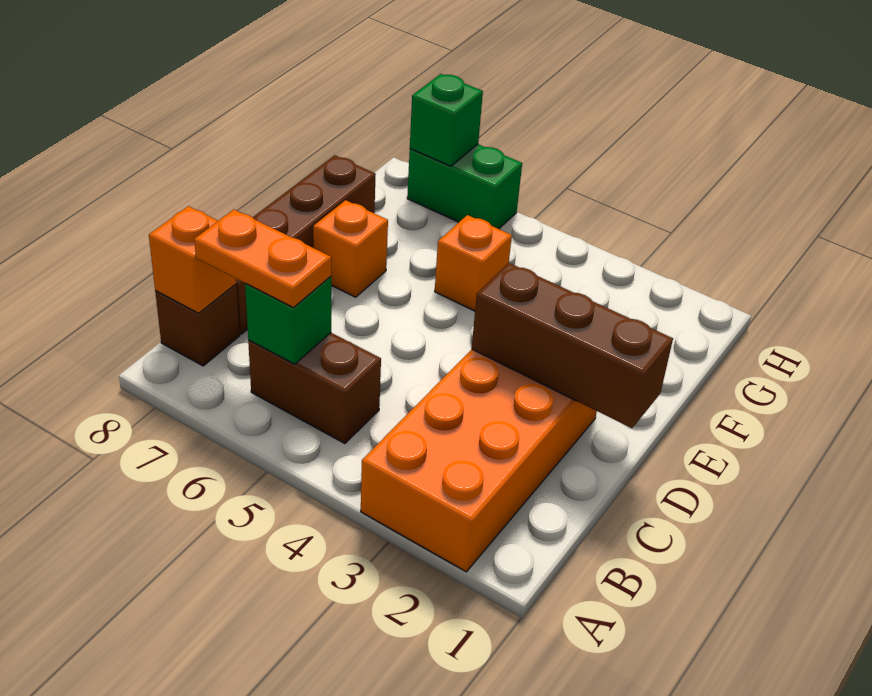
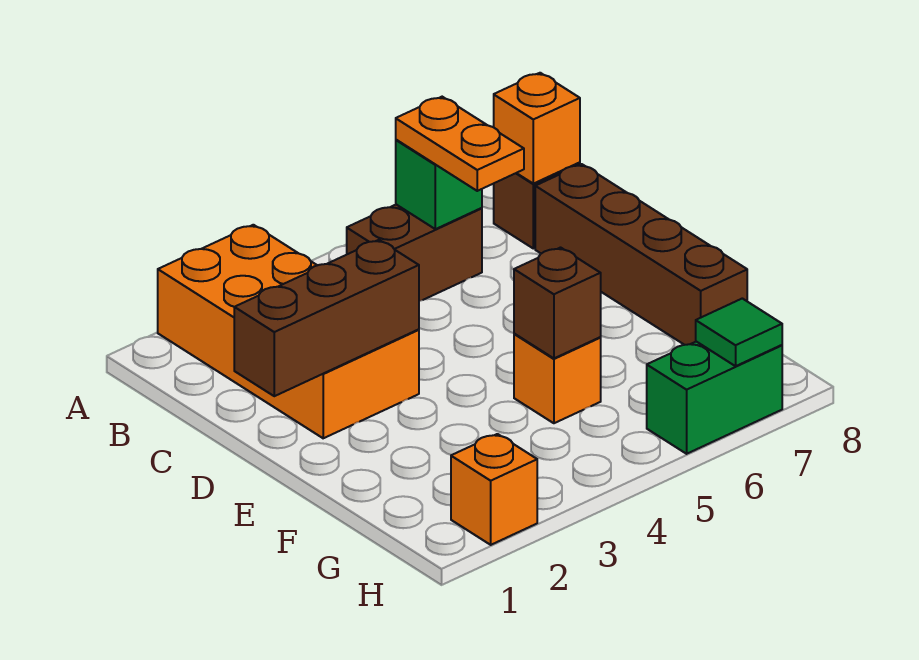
orange plate B6:B7 level 3 -> orange plate B6:C6 level 3
orange brick E7 level 1 -> orange brick H2 level 1
none -> brown brick F5 level 2
green brick H7 level 2 -> green tile H7 level 2

